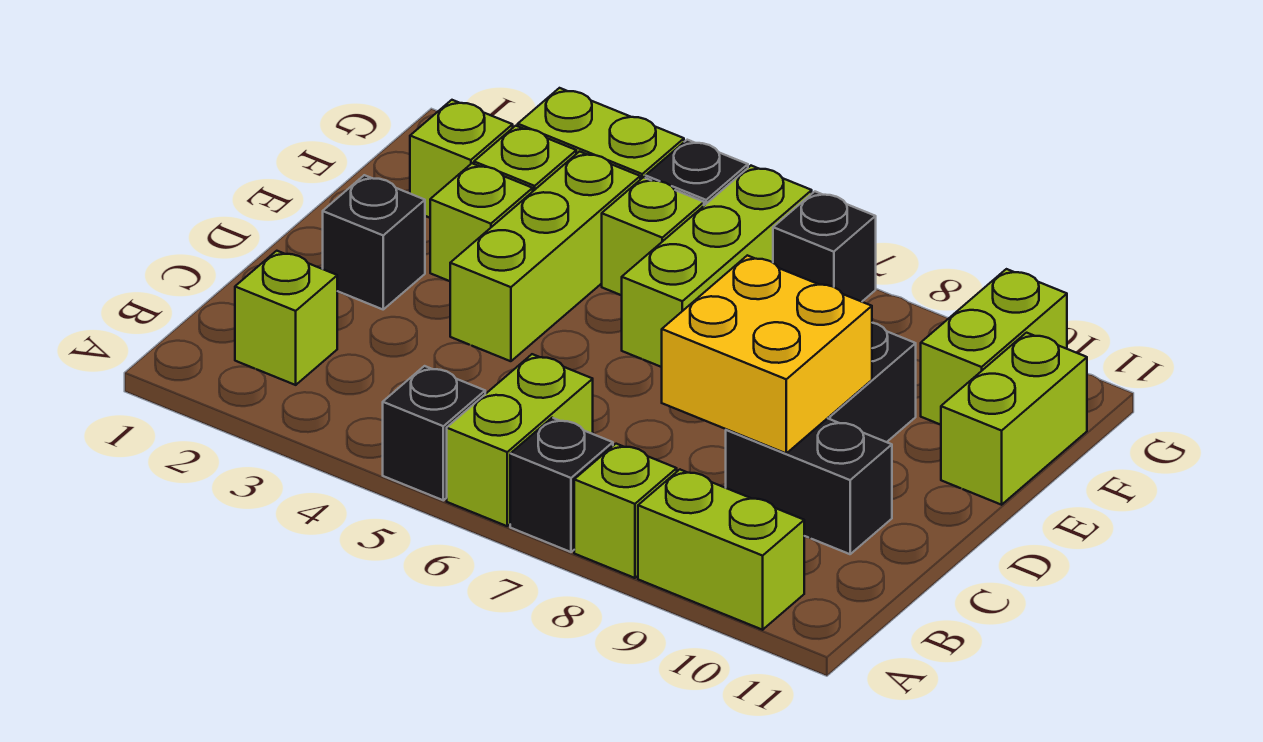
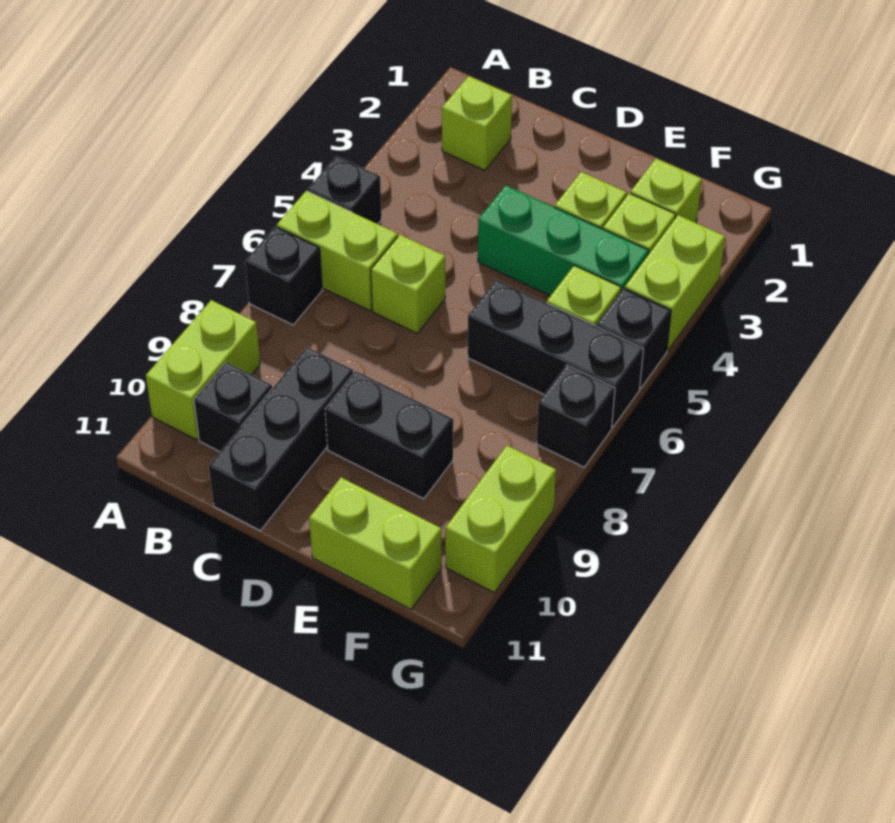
lime brick A8 level 1 -> lime brick C6 level 1
yellow brick C8:D9 level 2 -> none
black brick C9:C10 level 1 -> black brick C9:C11 level 1
black brick D2 level 1 -> black brick B10 level 1
lime brick D4:F4 level 1 -> green brick D4:F4 level 1
lime brick E6:G6 level 1 -> black brick E6:G6 level 1
lime brick F10:G10 level 1 -> lime brick G9:G10 level 1

